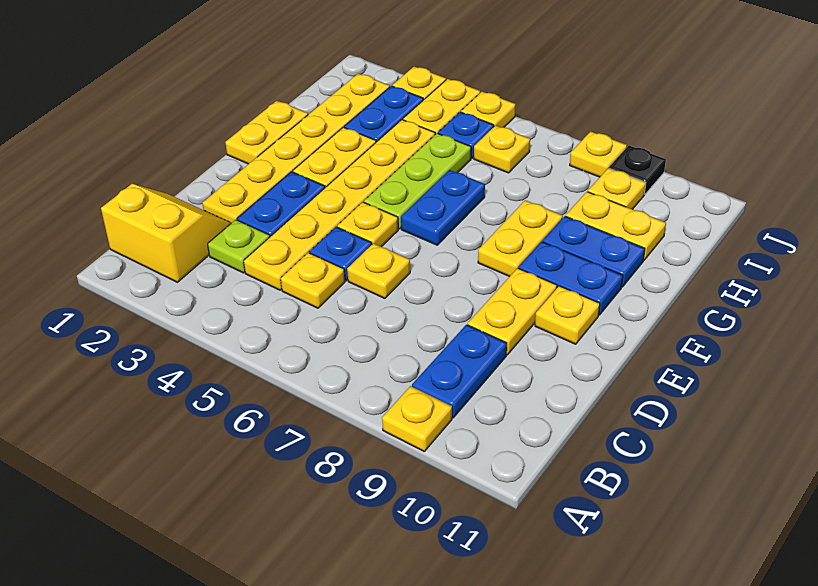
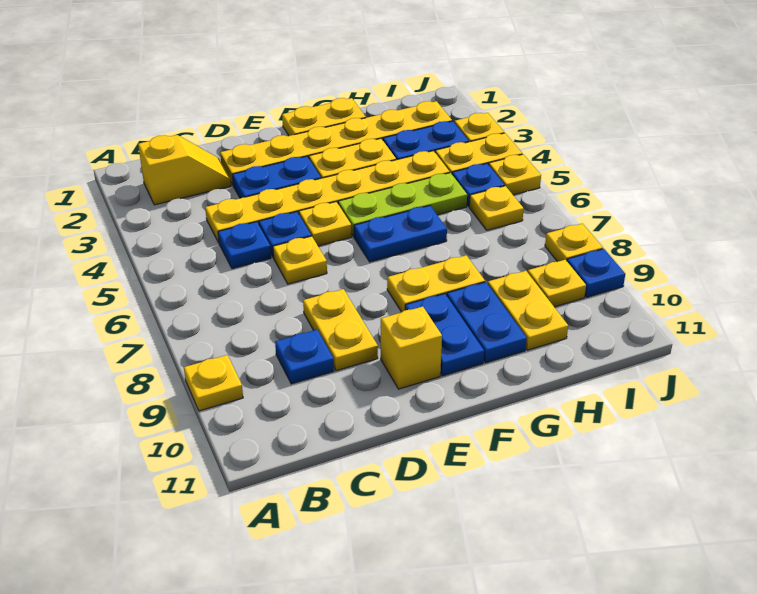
yellow slope B1:C2 level 1 top B -> yellow slope B2:C2 level 1 top B
blue plate B9:C9 level 1 -> blue plate C9 level 1
lime plate C3 level 1 -> none
yellow plate C5 level 1 -> blue plate C5 level 1
yellow plate D9:E9 level 1 -> yellow plate D8:D9 level 1
yellow plate E10 level 1 -> yellow brick E10 level 1
black plate J9 level 1 -> blue plate J9 level 1

